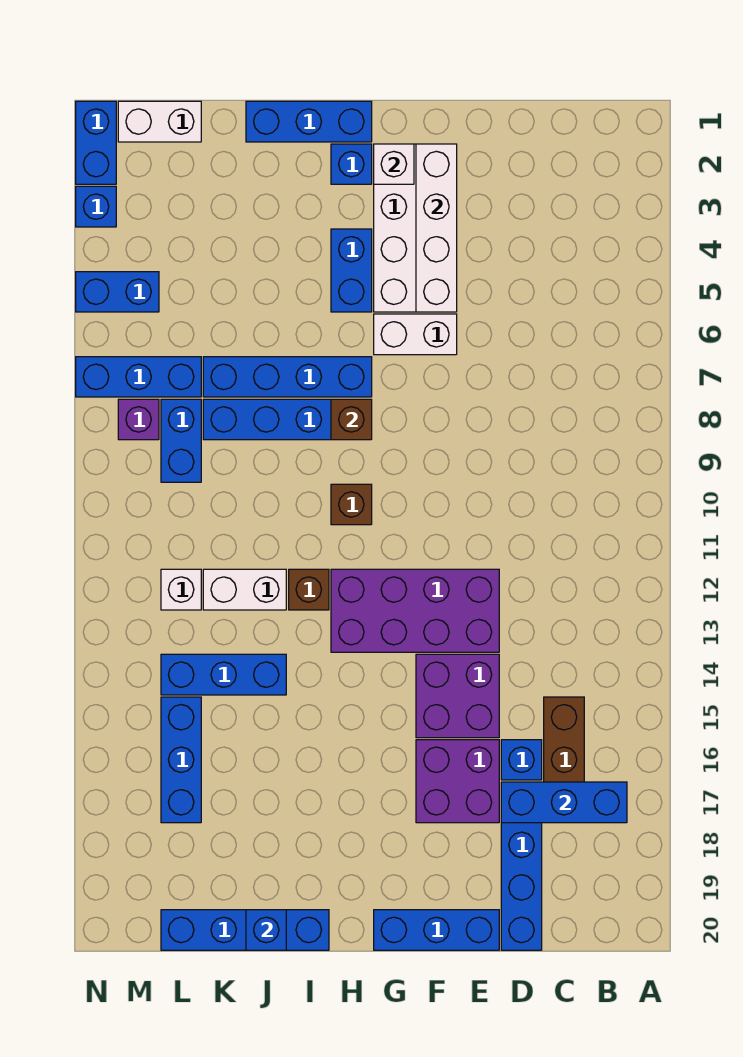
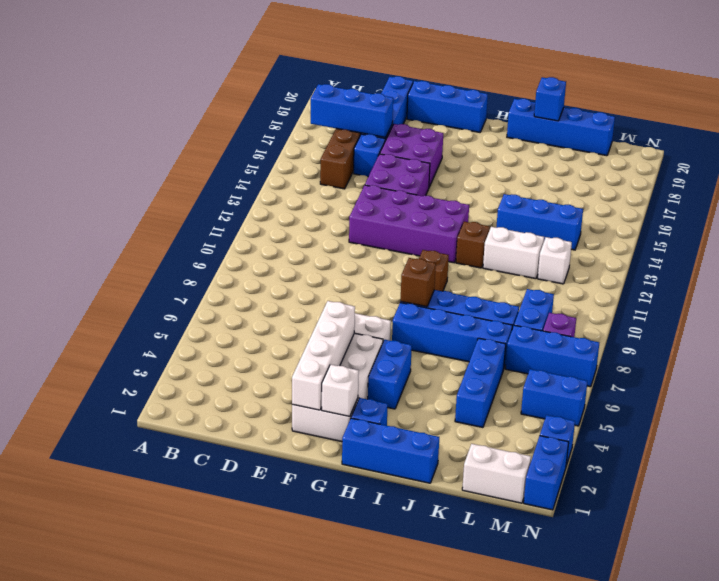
blue brick L15:L17 level 1 -> blue brick K4:K6 level 1

